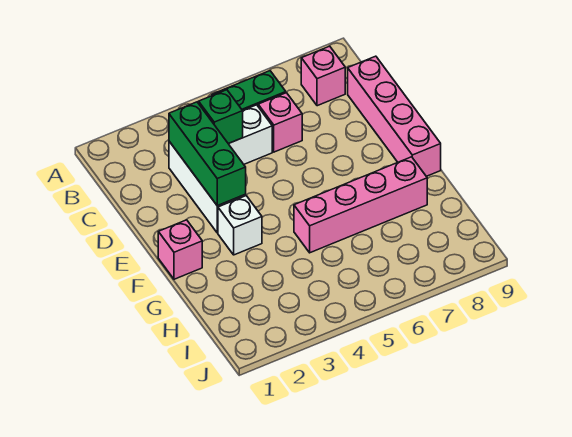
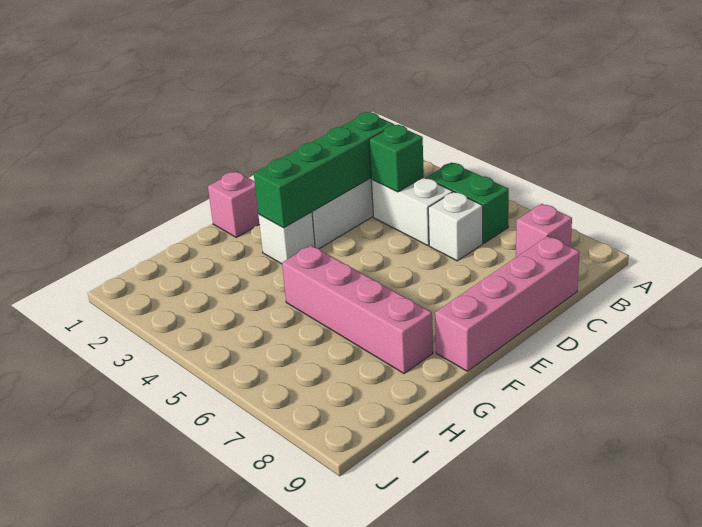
green brick C3:E3 level 2 -> green brick C3:F3 level 2
pink brick C6 level 1 -> white brick C6 level 1

